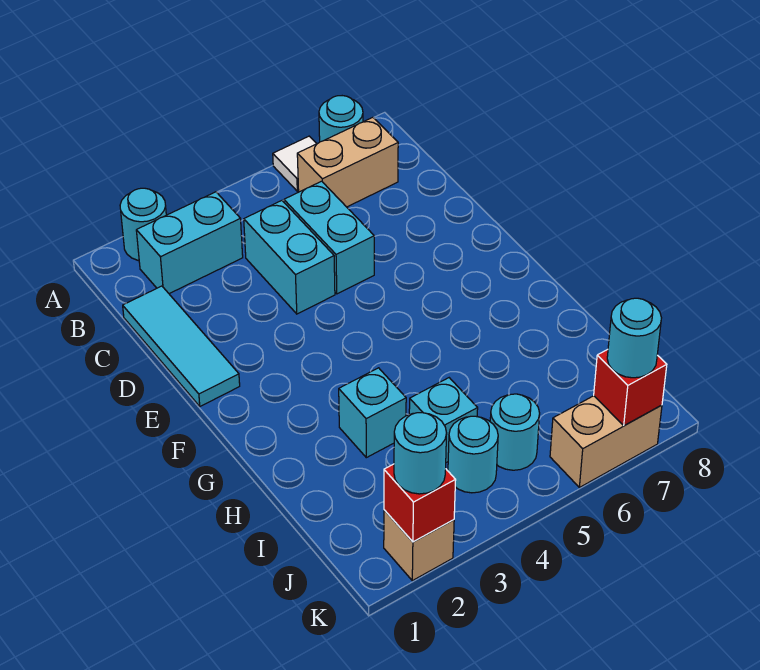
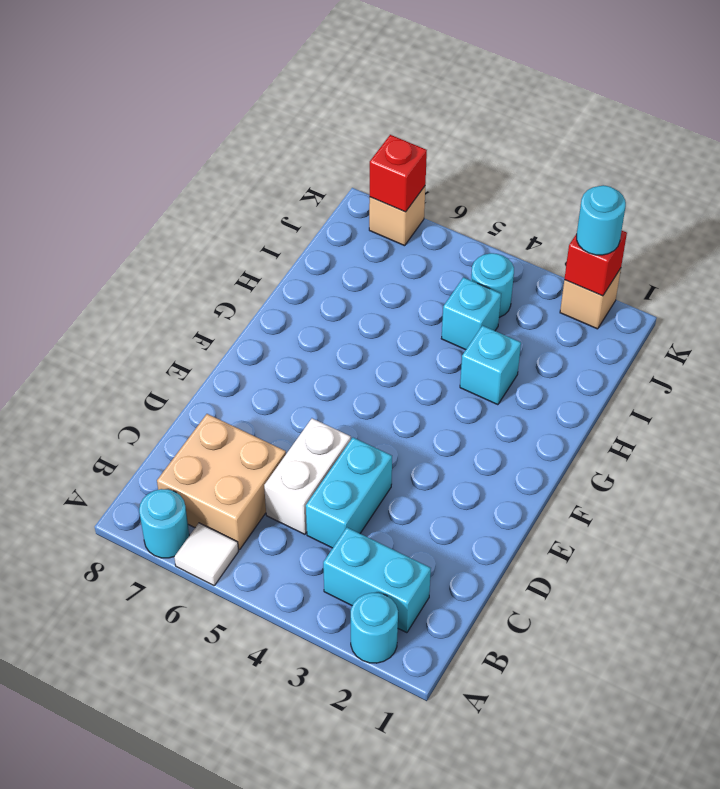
tan brick B6:B7 level 1 -> tan brick B6:C7 level 1
cyan tile C1:E1 level 1 -> none
cyan brick C5:D5 level 1 -> white brick C5:D5 level 1
cyan round brick J5 level 1 -> none
tan brick K6:K7 level 1 -> tan brick K7 level 1
cyan round brick K7 level 3 -> none

